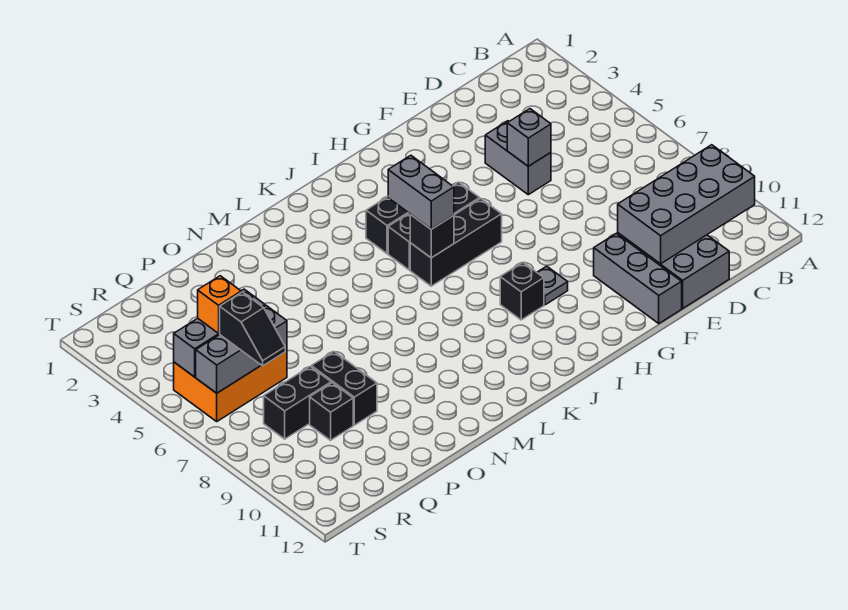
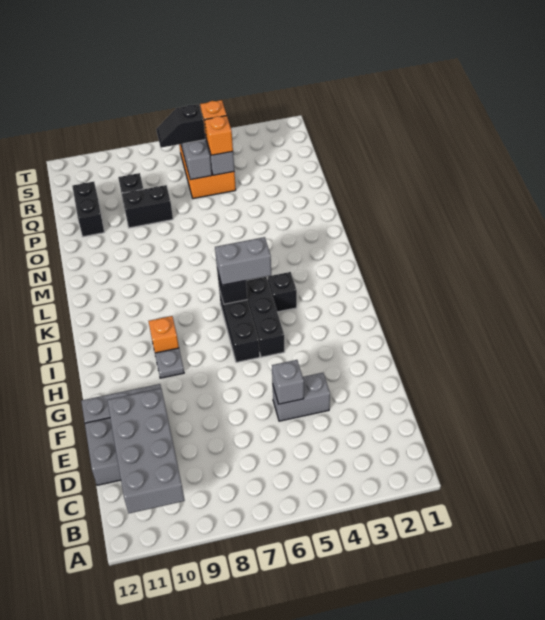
black brick I9 level 1 -> orange brick I9 level 1
none -> orange brick Q5 level 3
black brick Q8:R8 level 1 -> black brick P11:Q11 level 1

